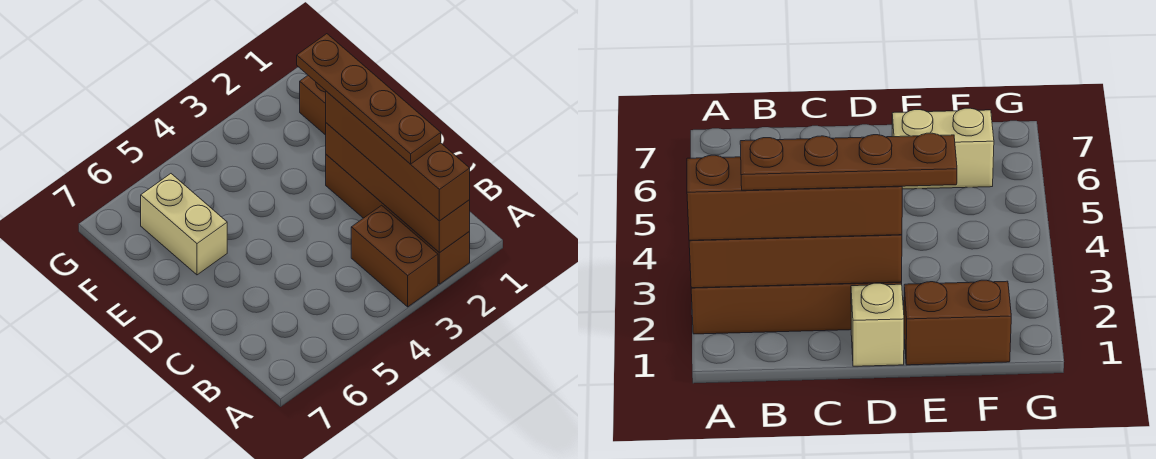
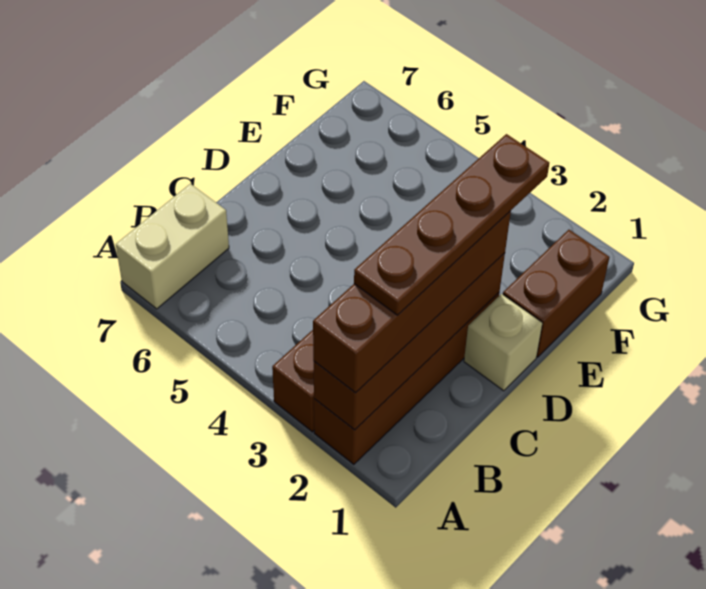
tan brick E6:F6 level 1 -> tan brick A7:B7 level 1

